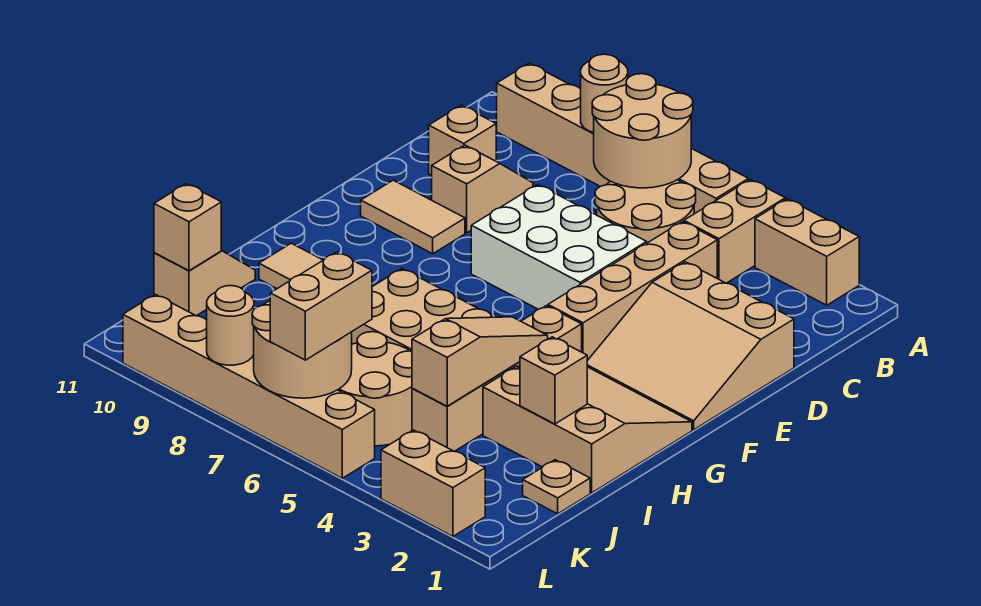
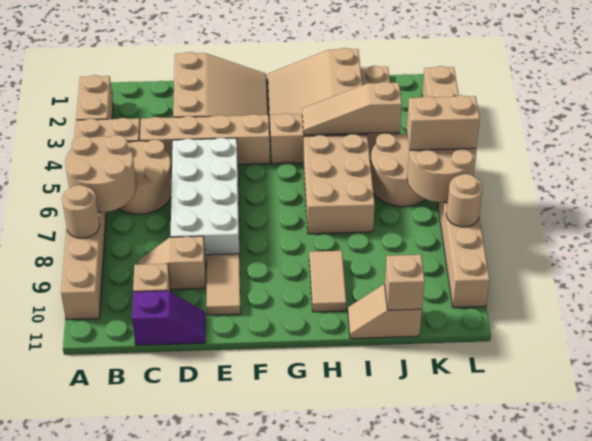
none -> purple slope C11:D11 level 1 top C
white brick D5:E7 level 1 -> white brick D5:E8 level 1
tan brick I2 level 2 -> none

